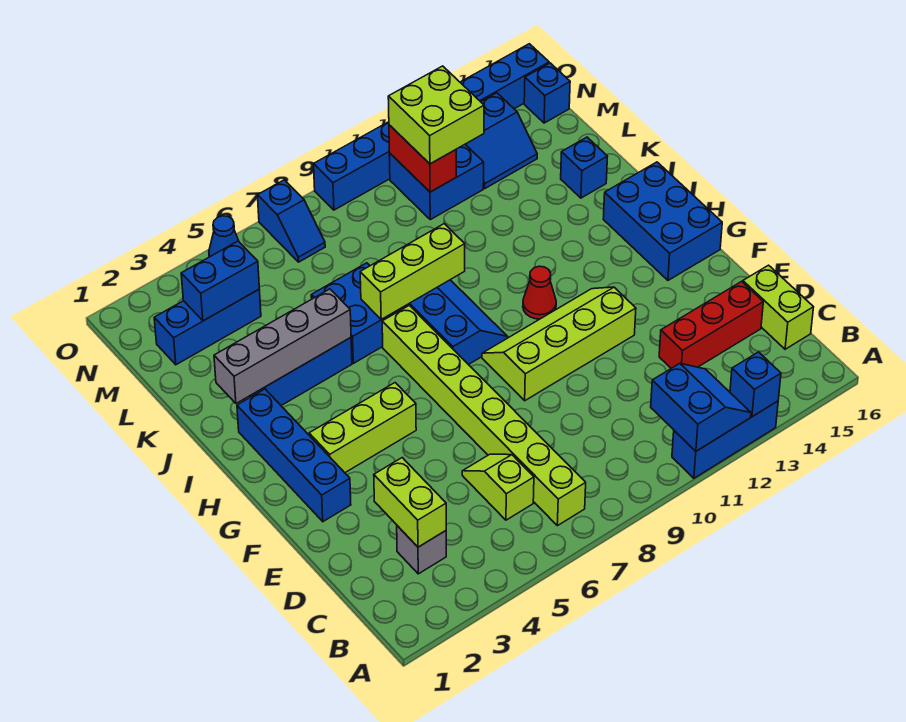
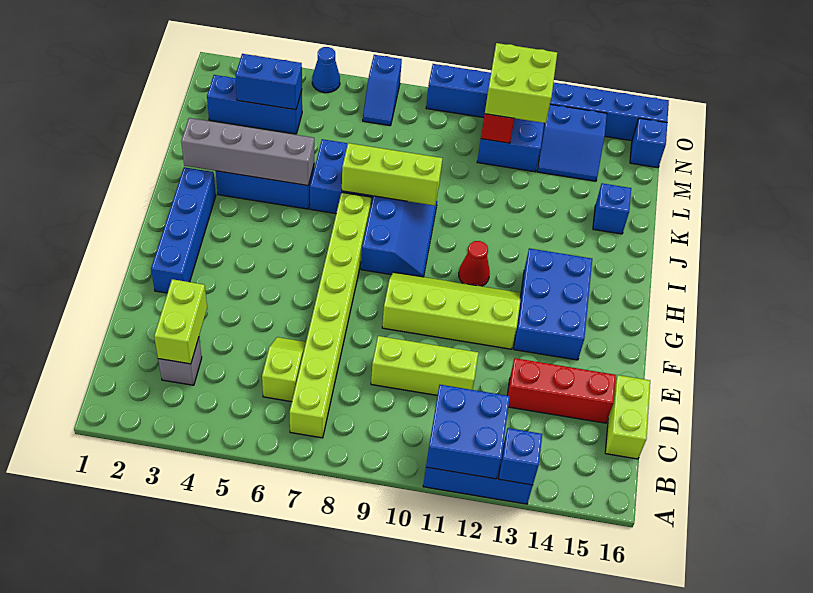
blue slope A11:B12 level 2 top 11 -> blue brick A11:B12 level 2
lime brick G3:G5 level 1 -> lime brick D9:D11 level 1
blue brick G15:I16 level 1 -> blue brick F13:H14 level 1

